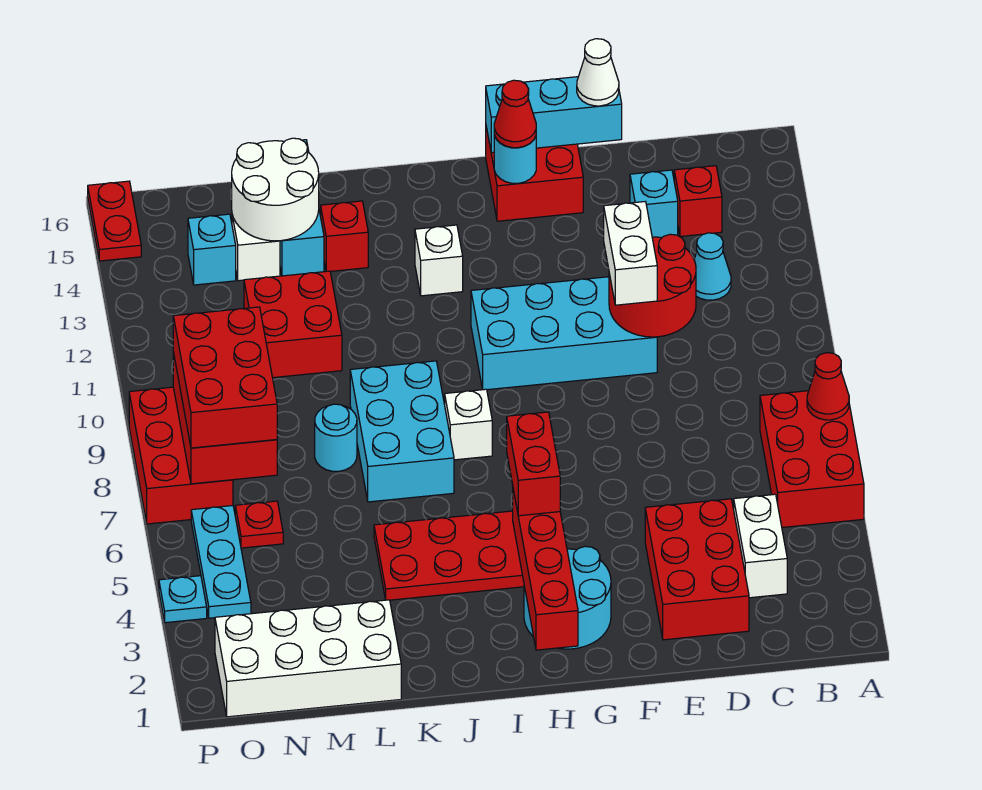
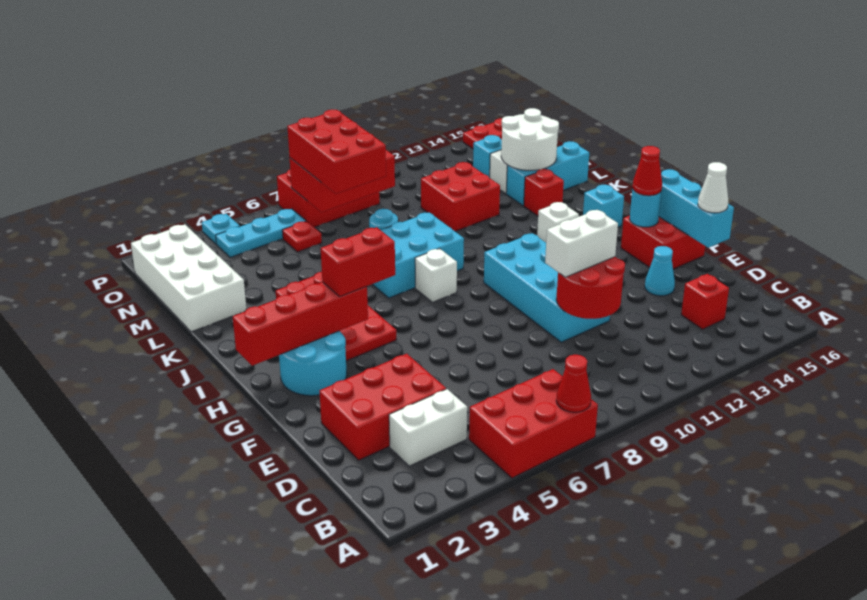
cyan cone C12 level 1 -> cyan cone E14 level 1
cyan brick D14 level 1 -> cyan brick I15 level 1
red brick N7:O9 level 3 -> red brick M7:O8 level 3

